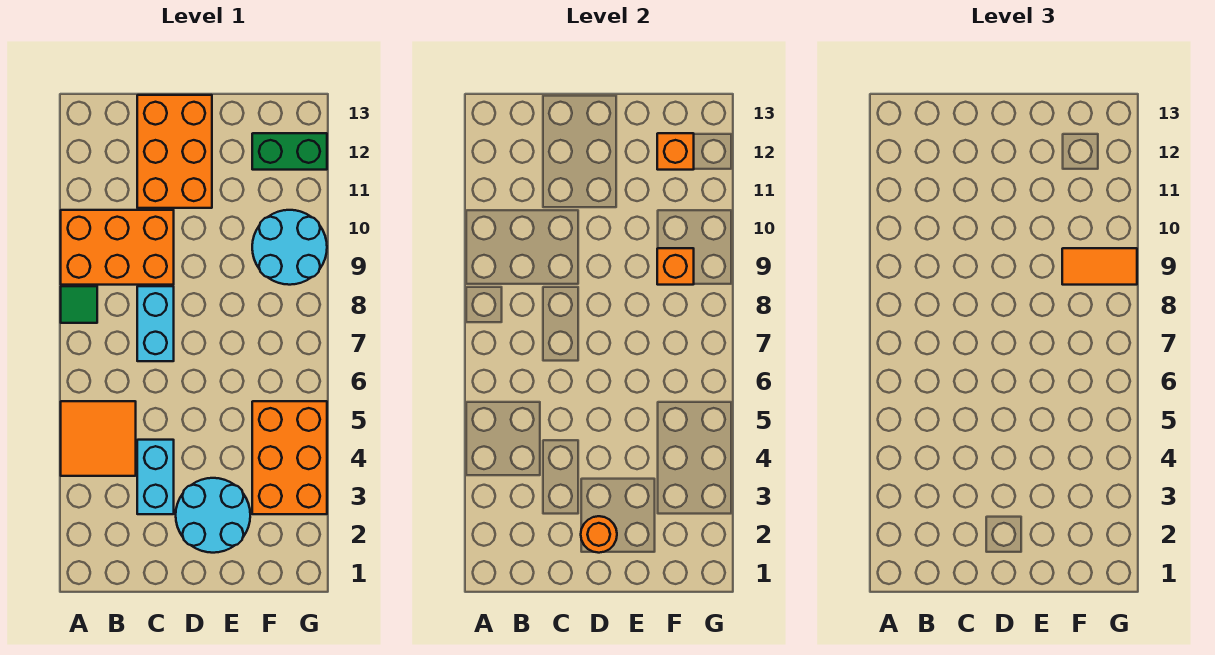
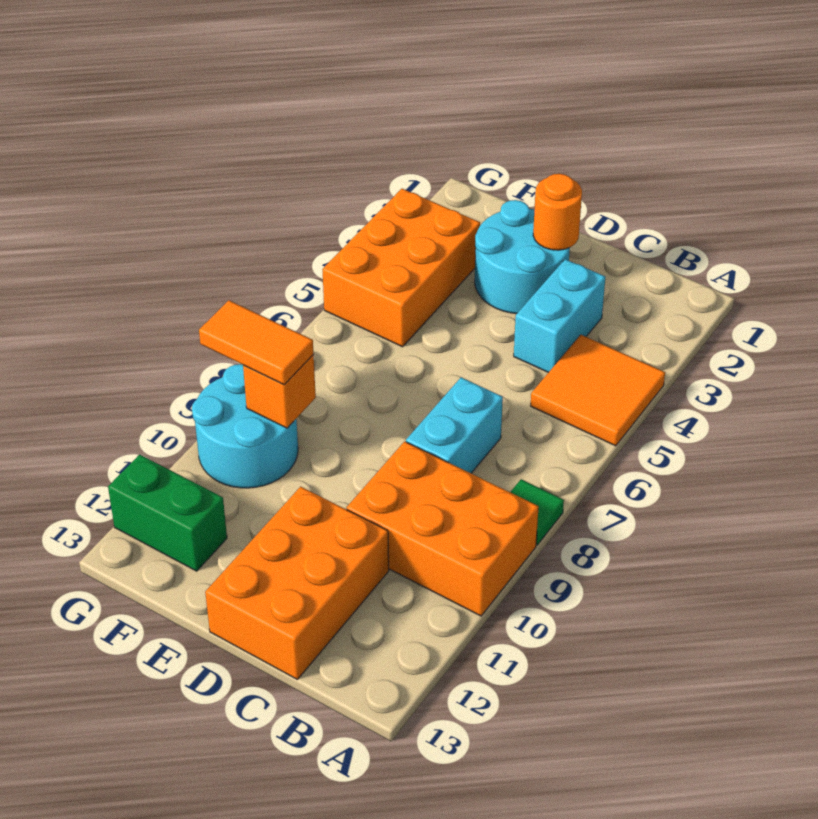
orange brick F12 level 2 -> none

